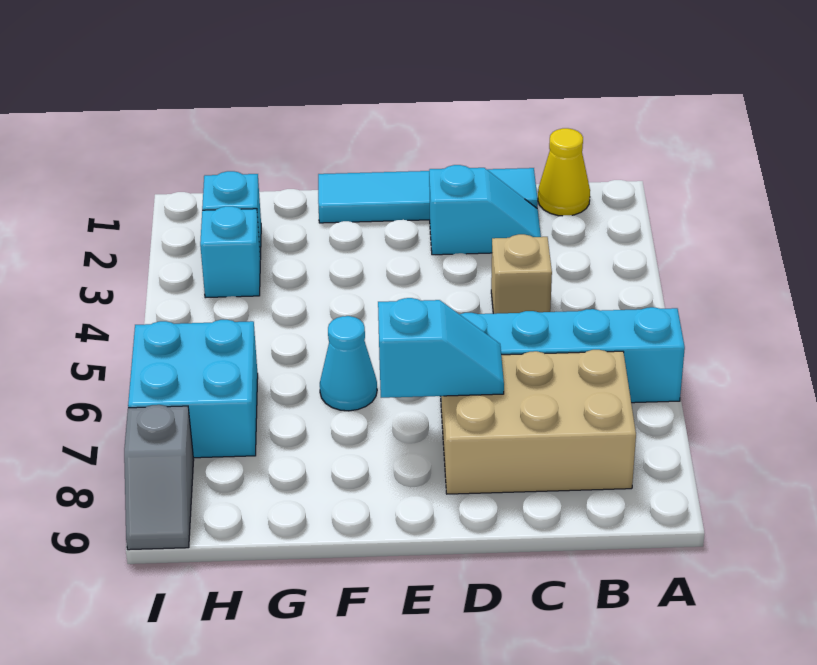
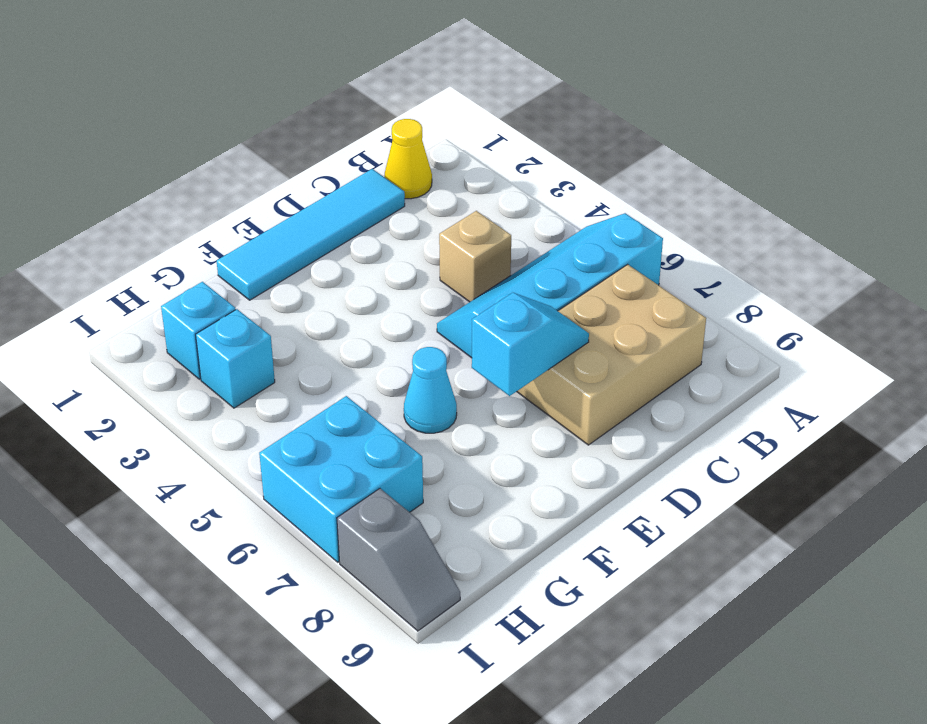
cyan slope C2:D2 level 1 top D -> none

